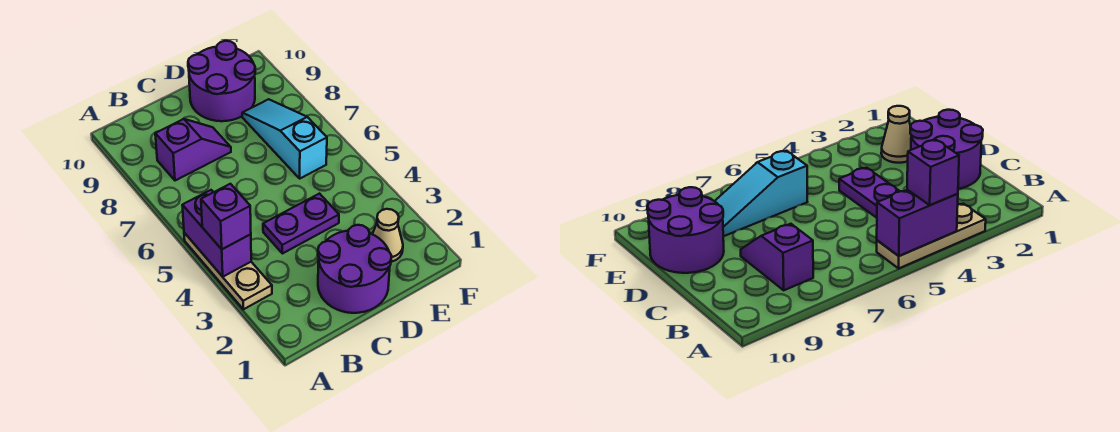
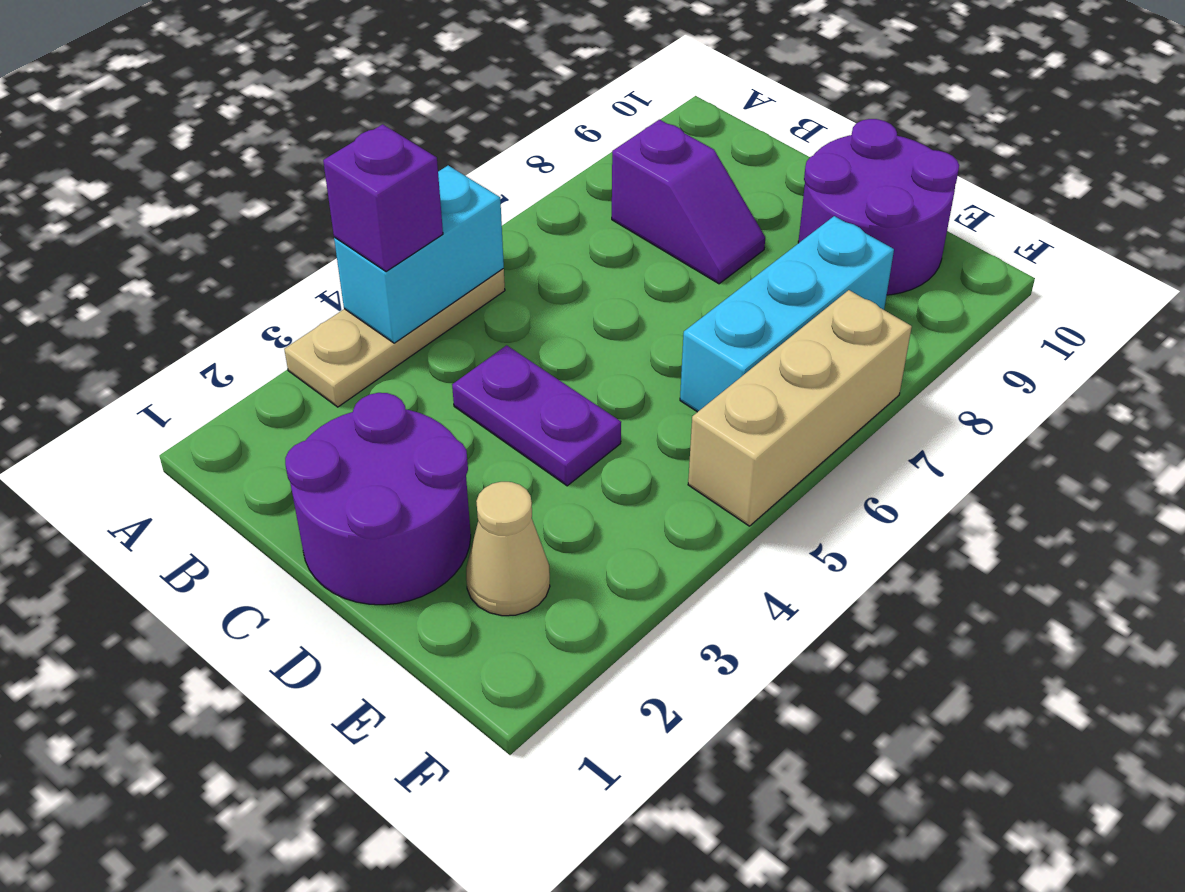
purple brick A4:A5 level 2 -> cyan brick A4:A5 level 2
cyan slope E6:E8 level 1 top 6 -> cyan brick E6:E8 level 1
none -> tan brick F5:F7 level 1

